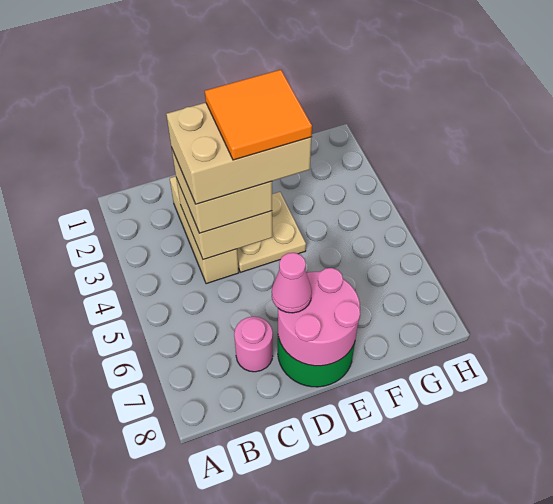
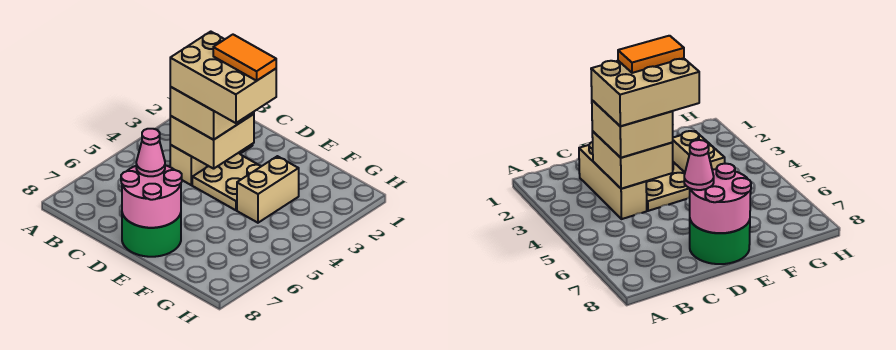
pink round brick C7 level 1 -> none
orange tile D3:E4 level 5 -> orange tile D3:E3 level 5
none -> tan brick F3:F4 level 1

